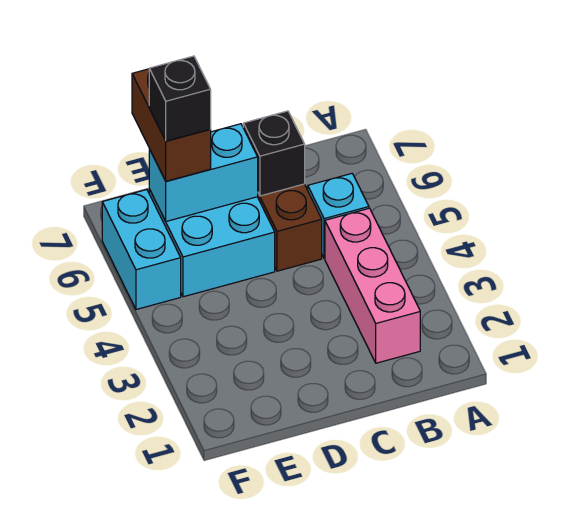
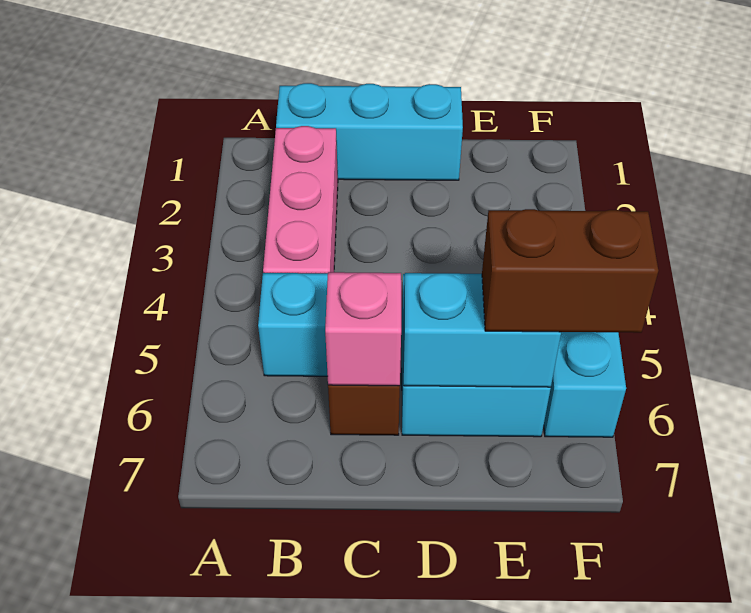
none -> cyan brick B1:D1 level 1
black brick C6 level 2 -> pink brick C6 level 2
brown brick E6:E7 level 3 -> brown brick E6:F6 level 3
black brick E6 level 4 -> none

